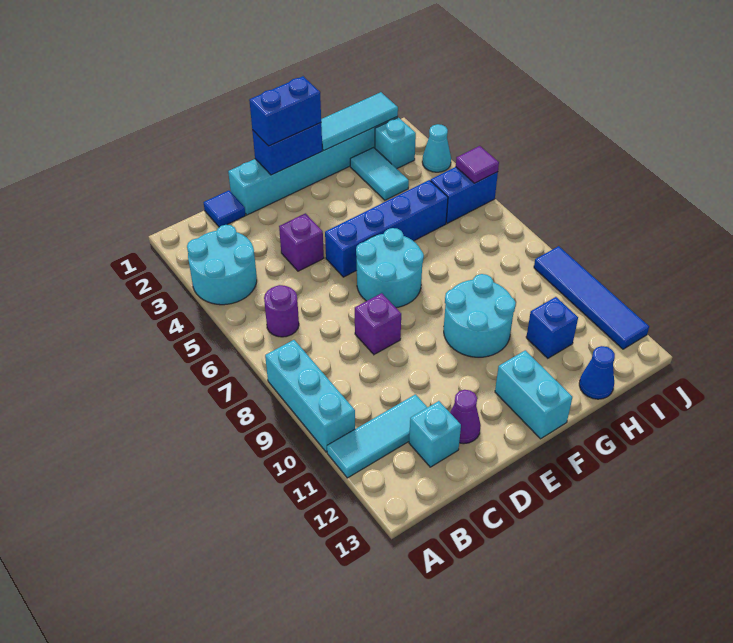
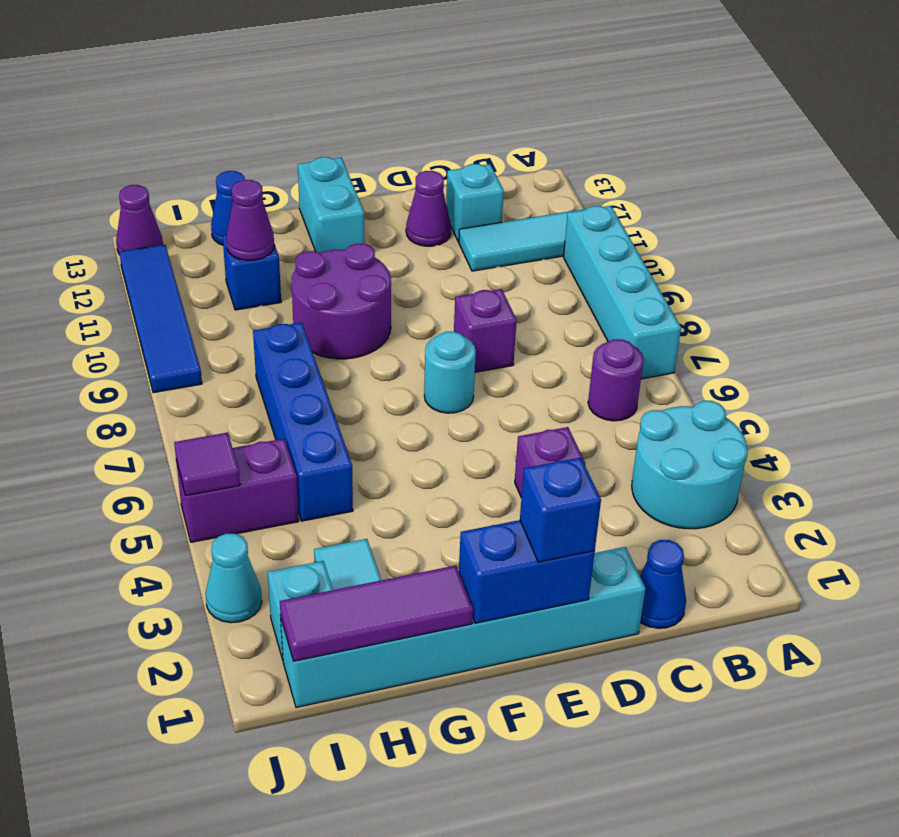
cyan brick A8:A10 level 1 -> cyan brick A7:A10 level 1
blue tile C1 level 1 -> blue cone C1 level 1
blue brick E1:F1 level 3 -> blue brick E1 level 3
blue brick E5:H5 level 1 -> blue brick H5:H8 level 1
cyan round brick E6:F7 level 1 -> cyan round brick E7 level 1
cyan round brick F9:G10 level 1 -> purple round brick F9:G10 level 1
cyan tile G1:I1 level 2 -> purple tile G1:I1 level 2
none -> purple cone H11 level 2
blue brick I5:J5 level 1 -> purple brick I5:J5 level 1
none -> purple cone J13 level 1

